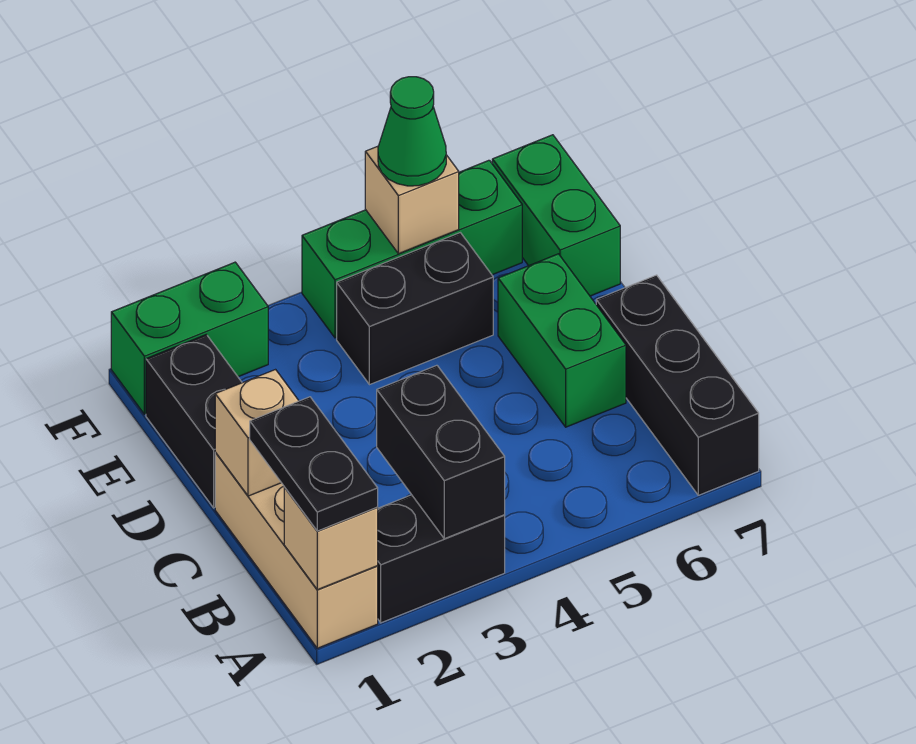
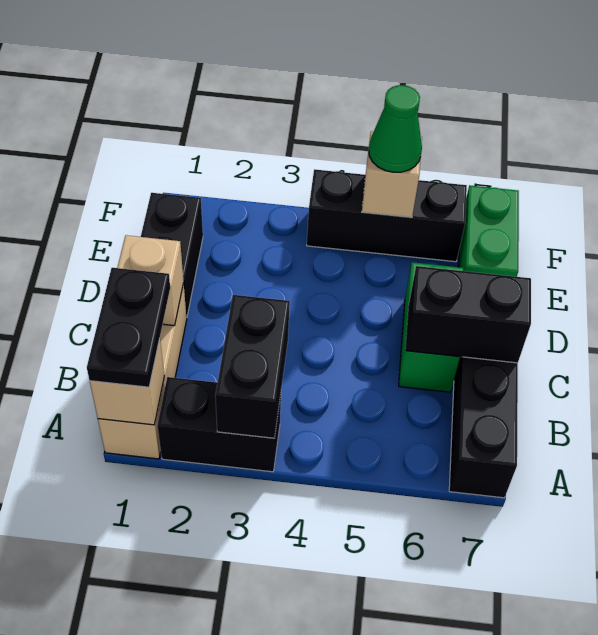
black brick E4:E5 level 1 -> black brick C6:C7 level 2
green brick F1:F2 level 1 -> none
green brick F4:F6 level 1 -> black brick F4:F6 level 1

